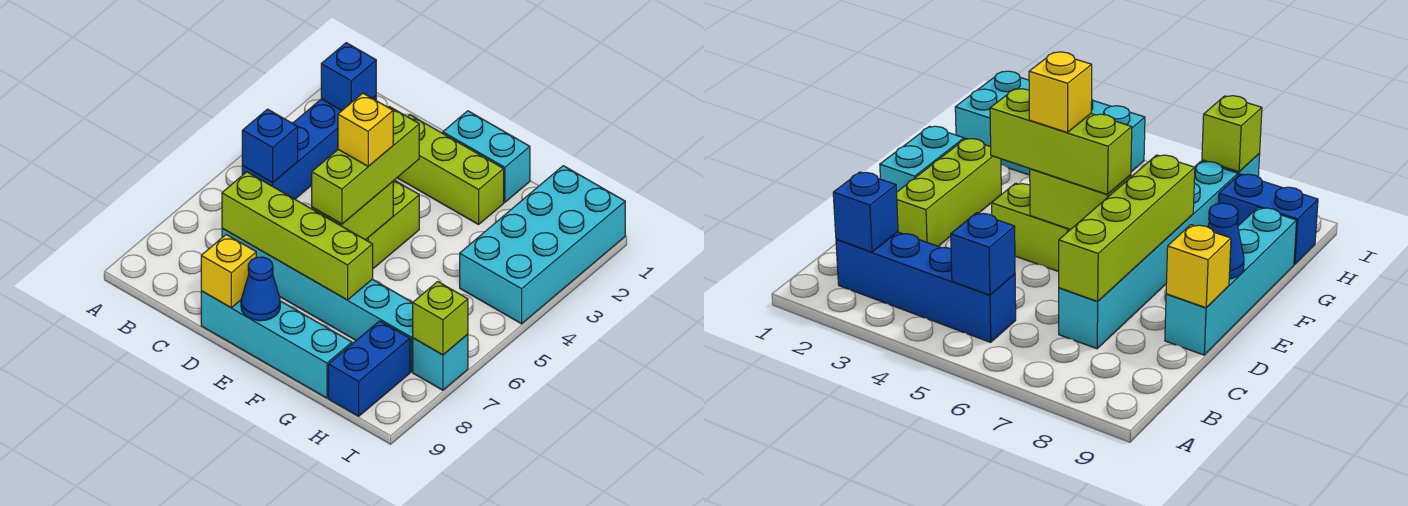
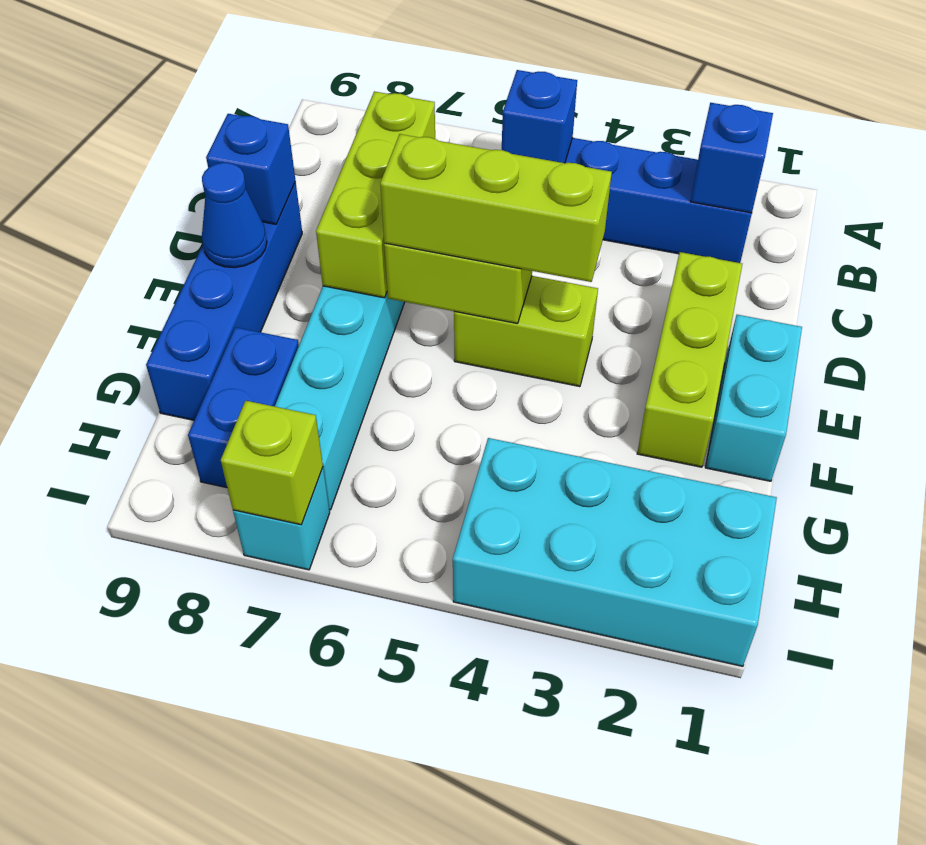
lime brick C7:F7 level 2 -> lime brick C7:E7 level 2
cyan brick D9:G9 level 1 -> blue brick D9:G9 level 1
yellow brick D9 level 2 -> blue brick D9 level 2
yellow brick E5 level 4 -> none
blue brick H8:H9 level 1 -> blue brick G8:H8 level 1

